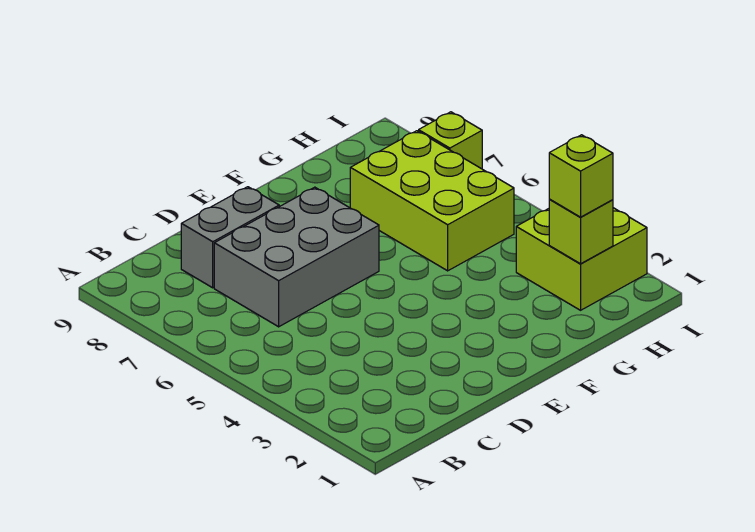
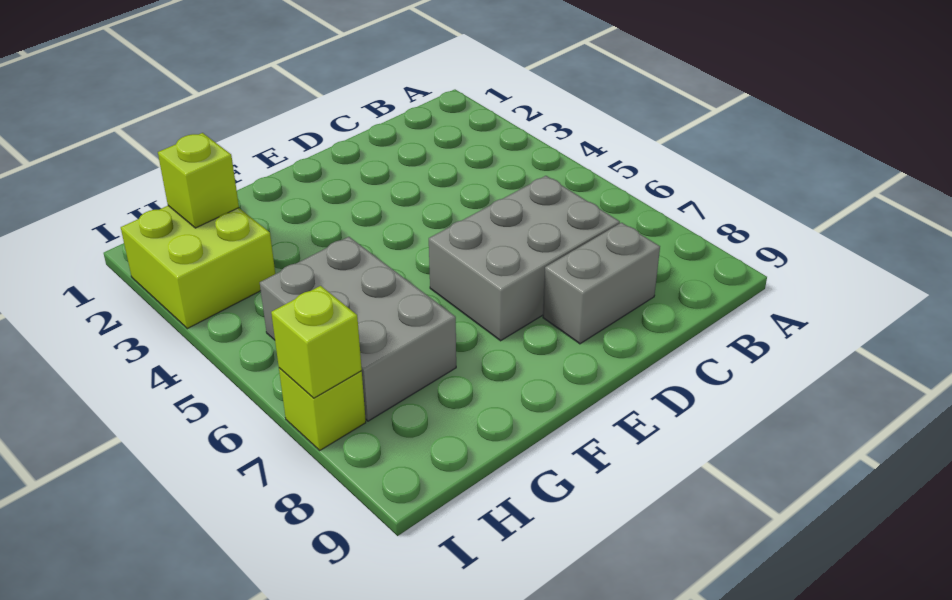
lime brick G5:H7 level 1 -> grey brick G5:H7 level 1
lime brick H2 level 3 -> lime brick I7 level 2

